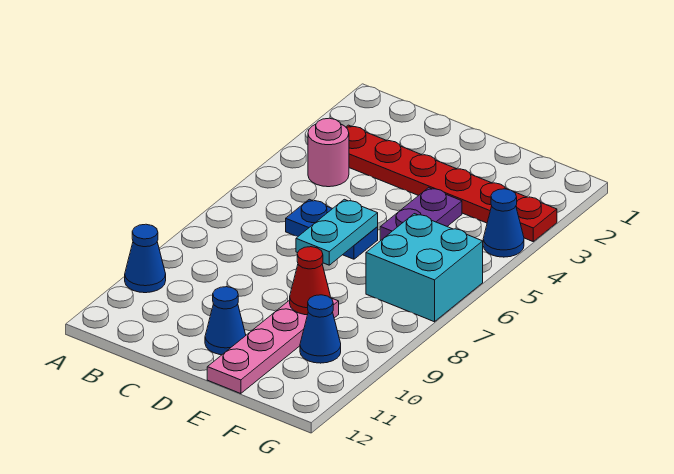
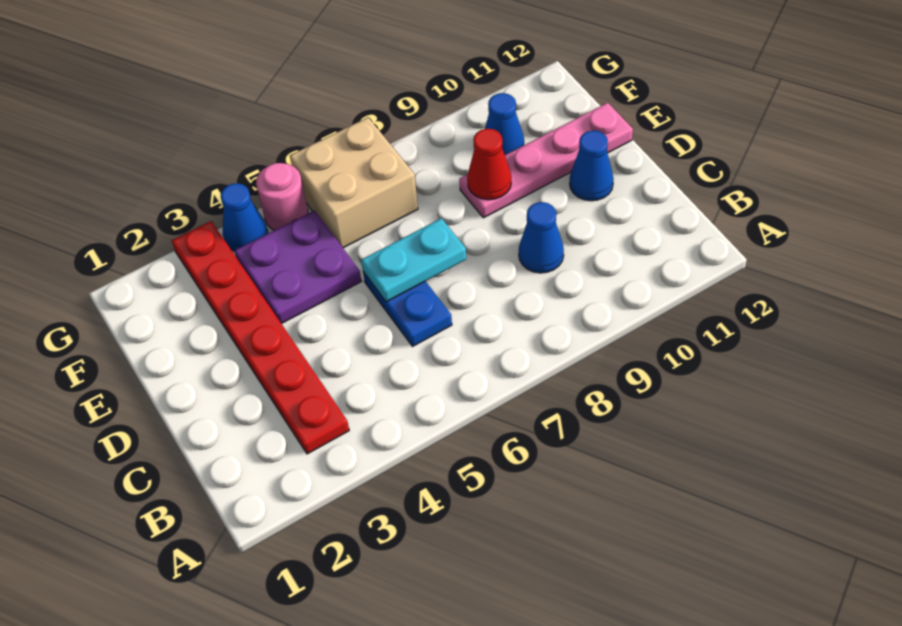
blue cone A10 level 1 -> blue cone C9 level 1
pink round brick B4 level 1 -> pink round brick G5 level 1
purple plate E4:E5 level 1 -> purple plate E4:F5 level 1
cyan brick F6:G7 level 1 -> tan brick F6:G7 level 1

